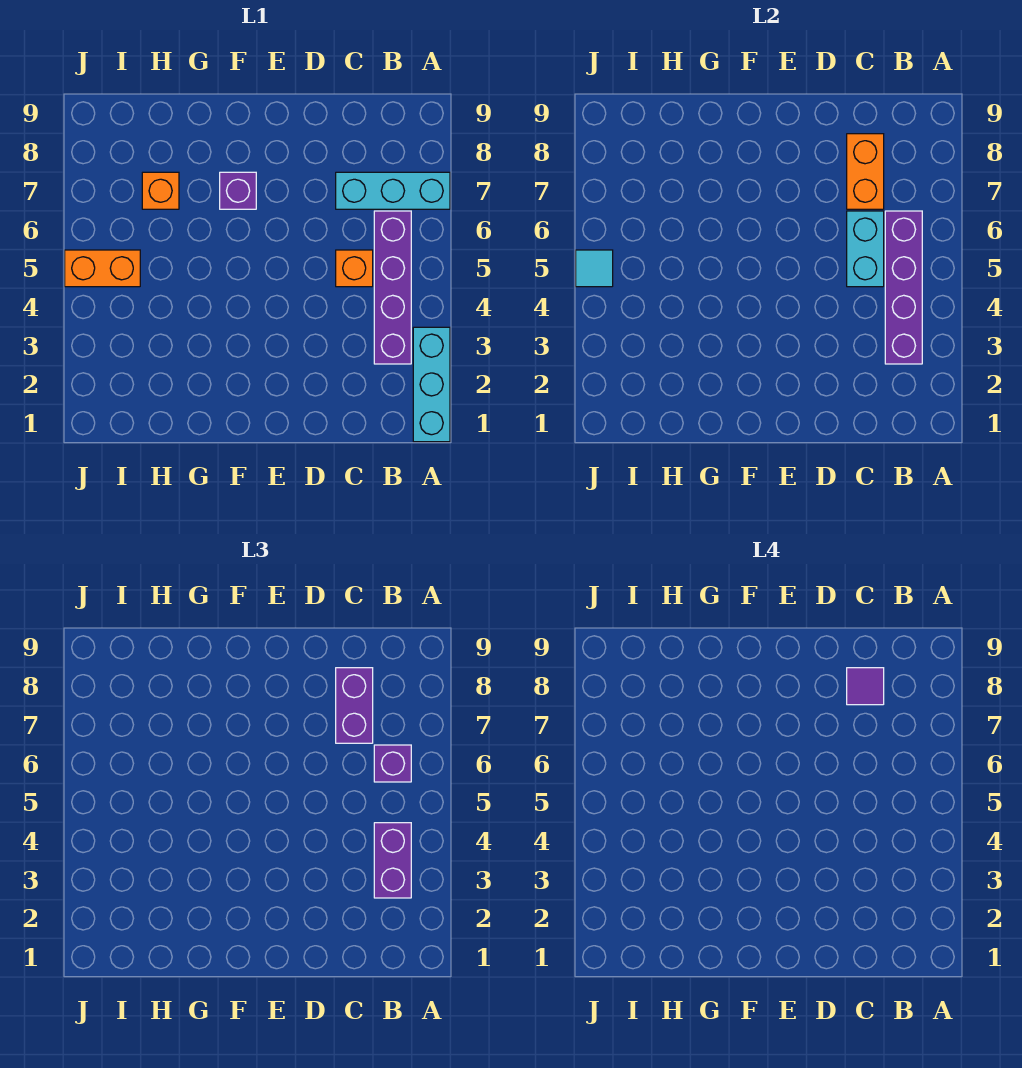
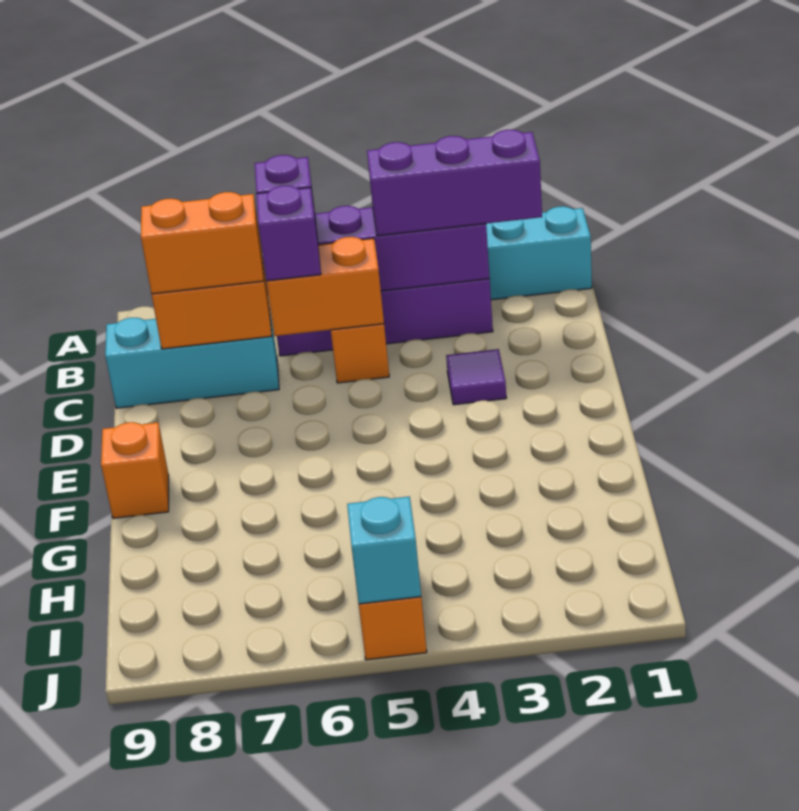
cyan brick A7:C7 level 1 -> cyan brick C7:C9 level 1
purple brick B3:B4 level 3 -> purple brick B2:B4 level 3
cyan brick C5:C6 level 2 -> orange brick C5:C6 level 2
purple brick C7:C8 level 3 -> orange brick C7:C8 level 3
purple tile C8 level 4 -> purple tile D3 level 1
purple brick F7 level 1 -> purple brick C6 level 3
orange brick H7 level 1 -> orange brick F9 level 1
cyan tile J5 level 2 -> cyan brick J5 level 2

